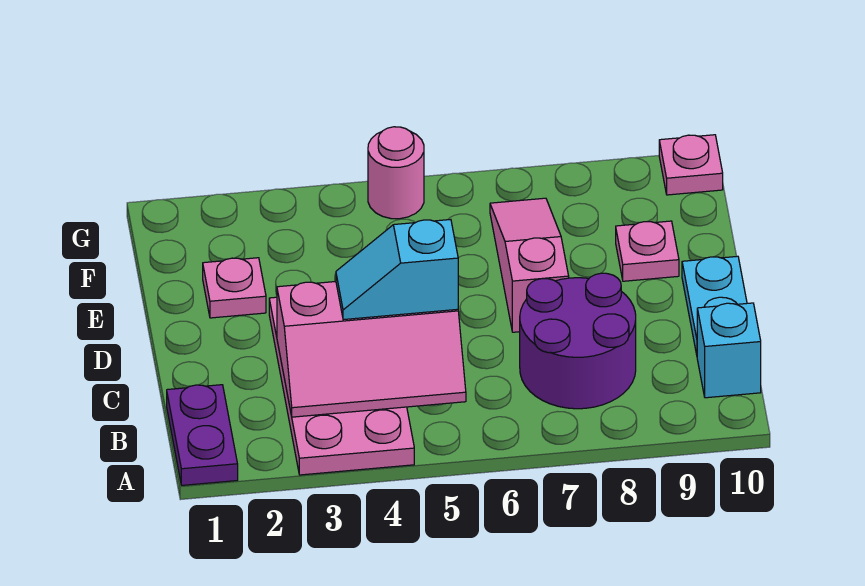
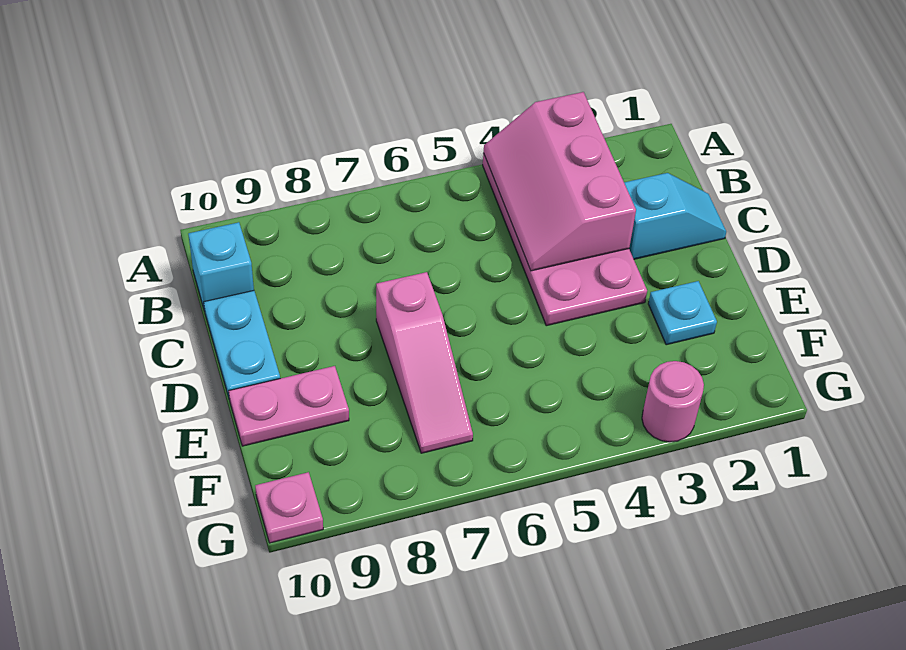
purple plate A1:B1 level 1 -> none
pink slope B3:C5 level 2 top C -> pink slope A3:C4 level 2 top 3
purple round brick B7:C8 level 1 -> none
cyan slope C4:C5 level 3 top 5 -> cyan slope C1:C2 level 1 top 2
pink plate E2 level 1 -> cyan plate E2 level 1
pink plate E9 level 1 -> pink plate E9:E10 level 1
pink round brick G5 level 1 -> pink round brick G3 level 1

